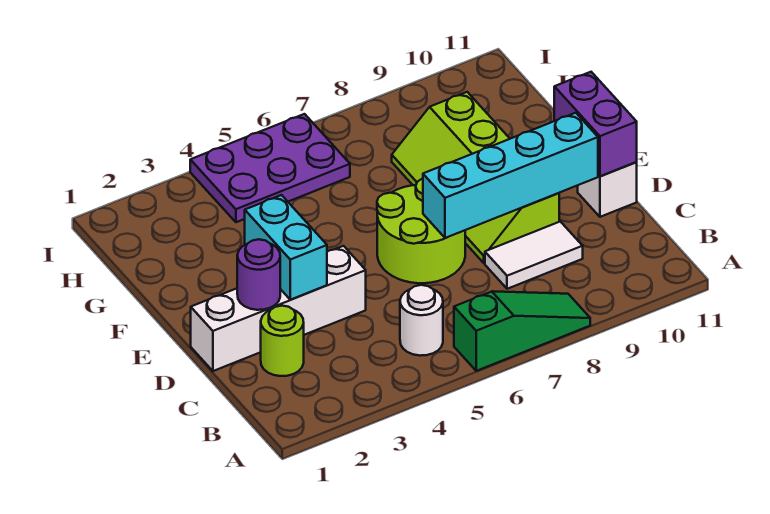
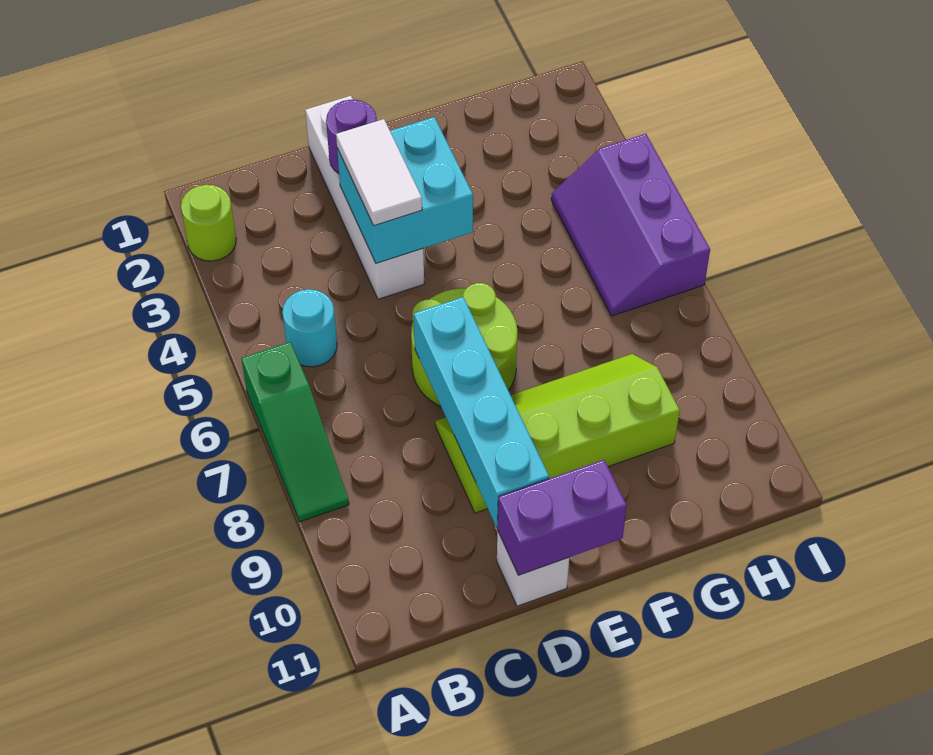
white round brick B5 level 1 -> cyan round brick B5 level 1
lime round brick C2 level 1 -> lime round brick A2 level 1
white tile C8:C9 level 1 -> white tile D3:D4 level 3
cyan brick D3:E3 level 2 -> cyan brick D3:E4 level 2
purple plate H4:I6 level 1 -> purple slope H4:I6 level 1 top I

